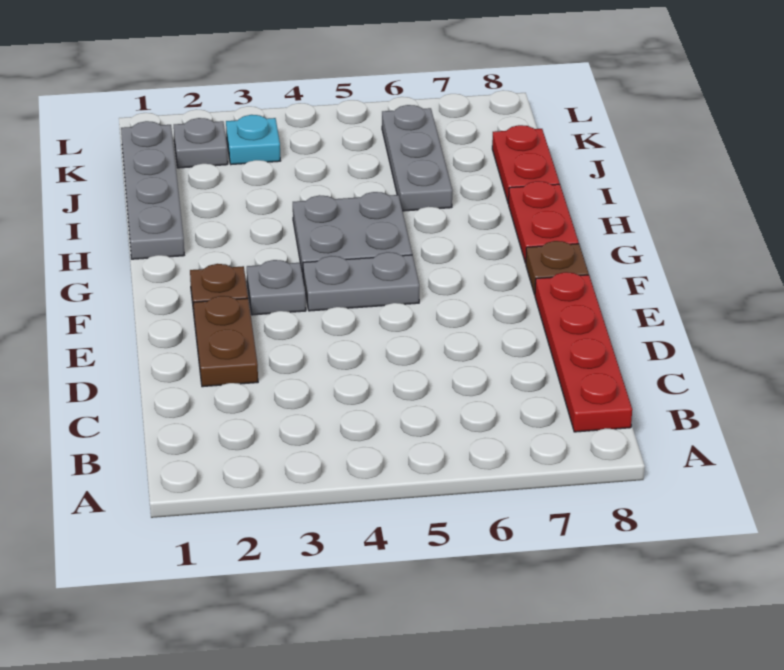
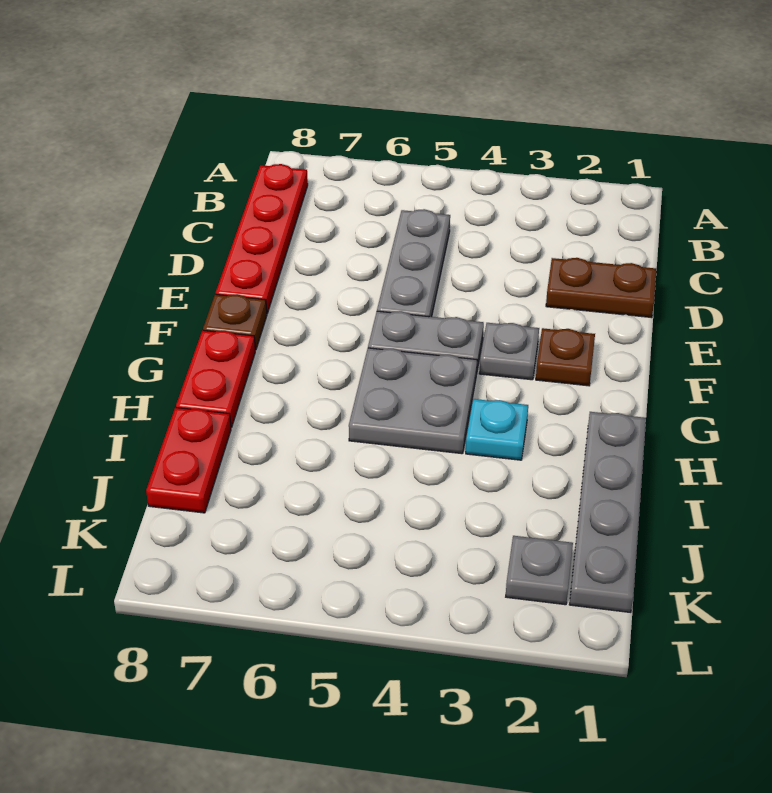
brown plate D2:E2 level 1 -> brown plate D1:D2 level 1
grey plate I6:K6 level 1 -> grey plate C5:E5 level 1
cyan plate K3 level 1 -> cyan plate H3 level 1

